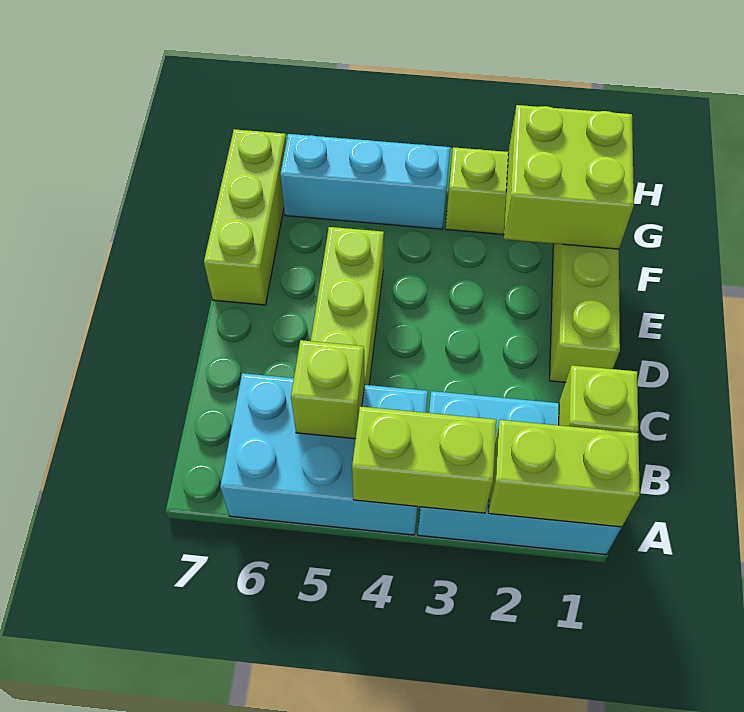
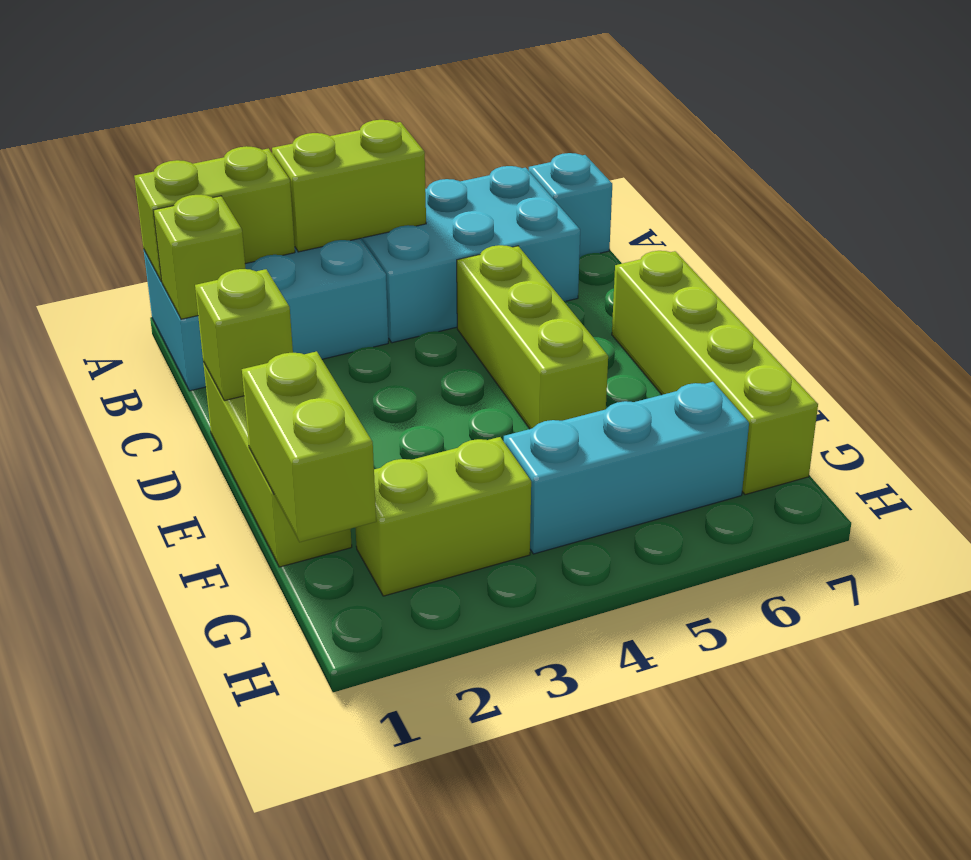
none -> cyan brick A7 level 1
lime brick B5 level 2 -> lime brick D1 level 2
lime brick E7:G7 level 1 -> lime brick D7:G7 level 1
lime brick F1:G2 level 2 -> lime brick F1:G1 level 2

